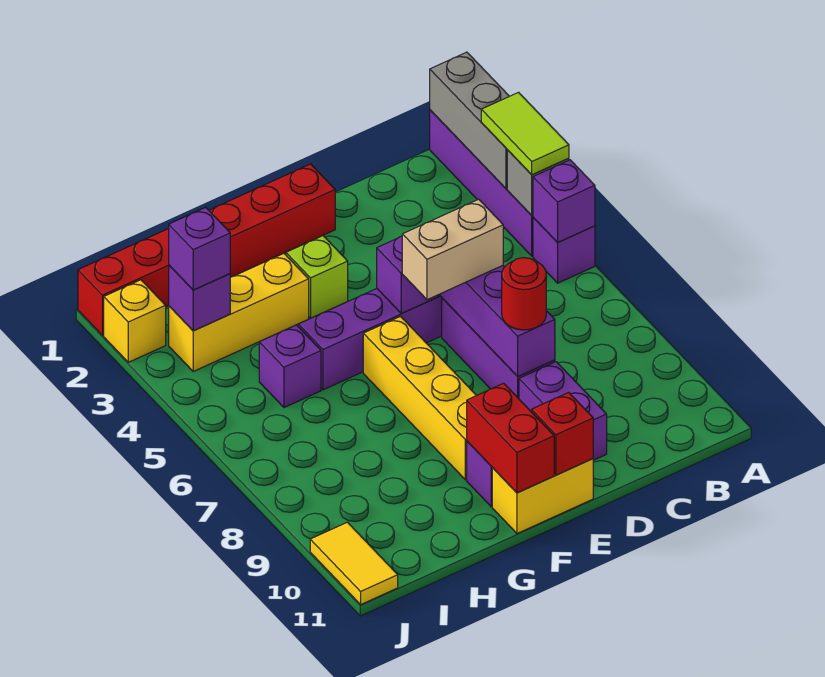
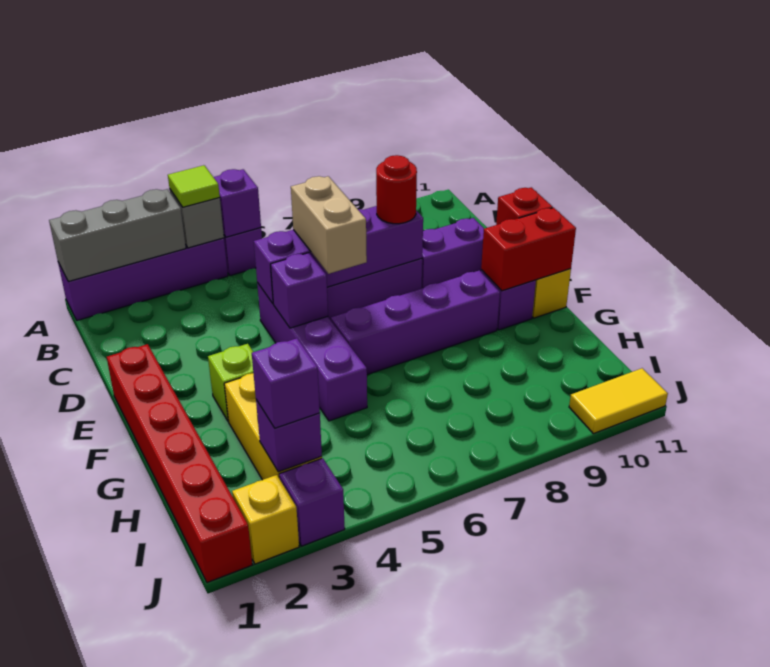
lime tile A3:A4 level 3 -> lime tile A4 level 3
yellow brick F6:F9 level 1 -> purple brick F6:F9 level 1
purple brick H5 level 1 -> purple brick J3 level 1

